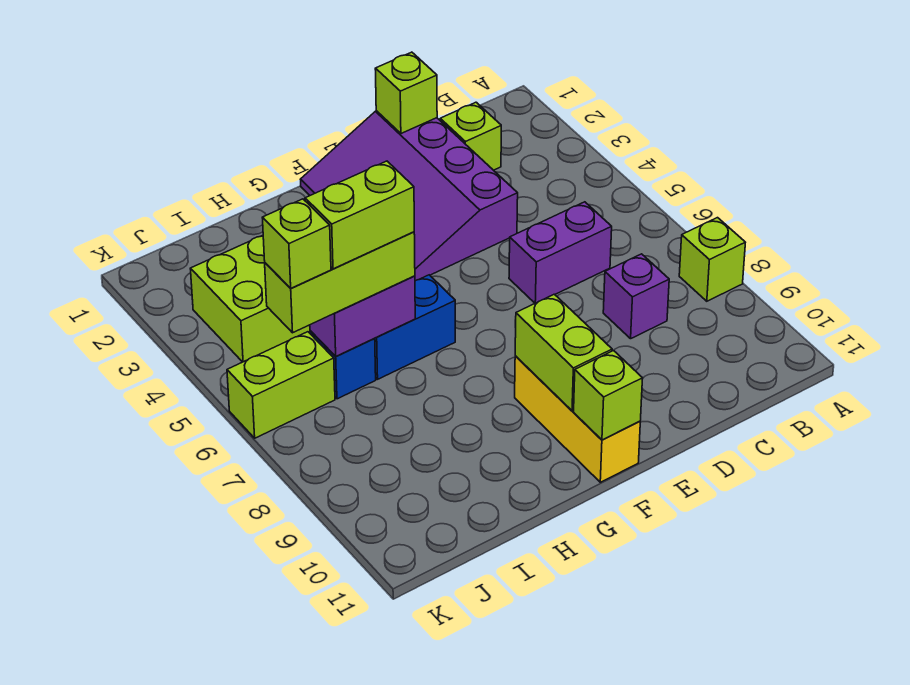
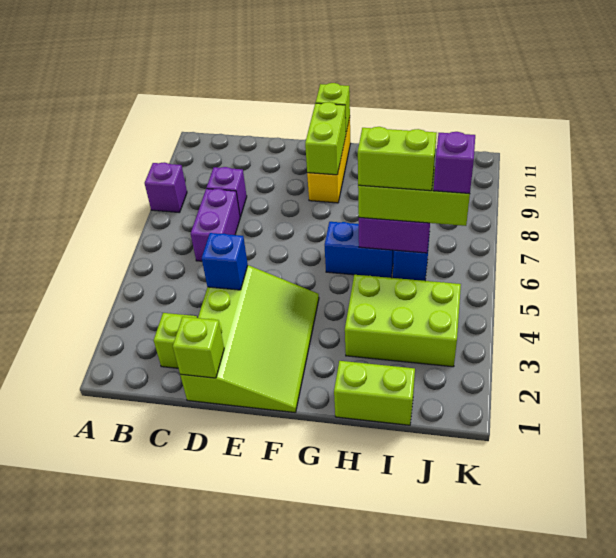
lime brick A8 level 1 -> purple brick A8 level 1
purple brick C6:D6 level 1 -> purple brick C6:C7 level 1
purple slope D1:F4 level 1 top D -> lime slope D1:F4 level 1 top D
none -> blue brick D4 level 2
lime brick J6:K6 level 1 -> lime brick H1:I1 level 1
lime brick J6 level 4 -> purple brick J6 level 4

